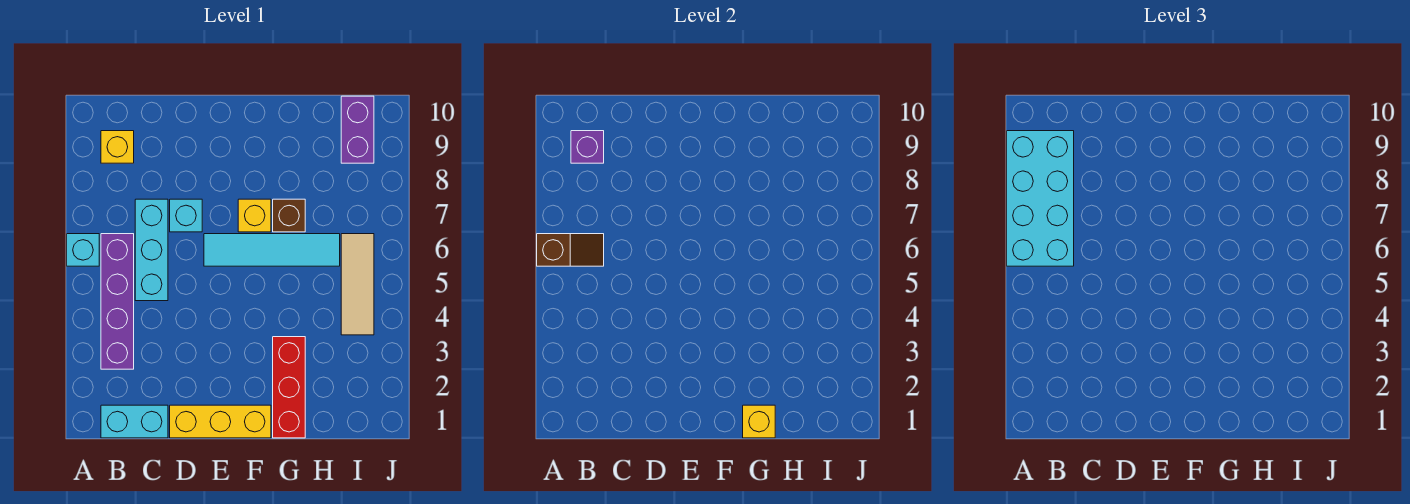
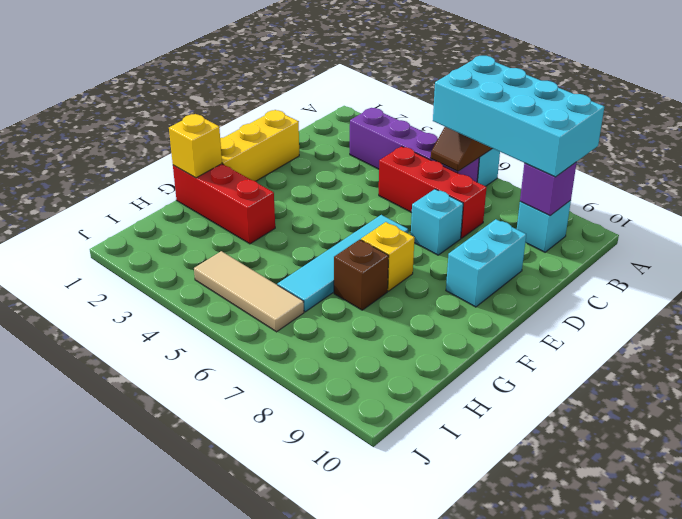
cyan brick B1:C1 level 1 -> cyan brick D9:E9 level 1
yellow brick B9 level 1 -> cyan brick B9 level 1
cyan brick C5:C7 level 1 -> red brick C5:C7 level 1
purple brick I9:I10 level 1 -> none

